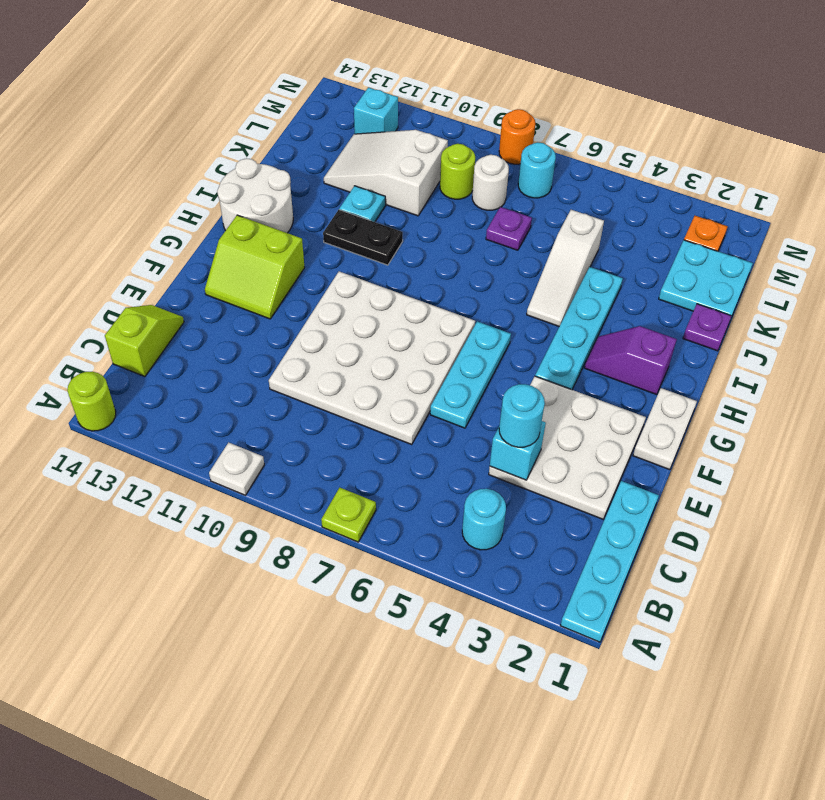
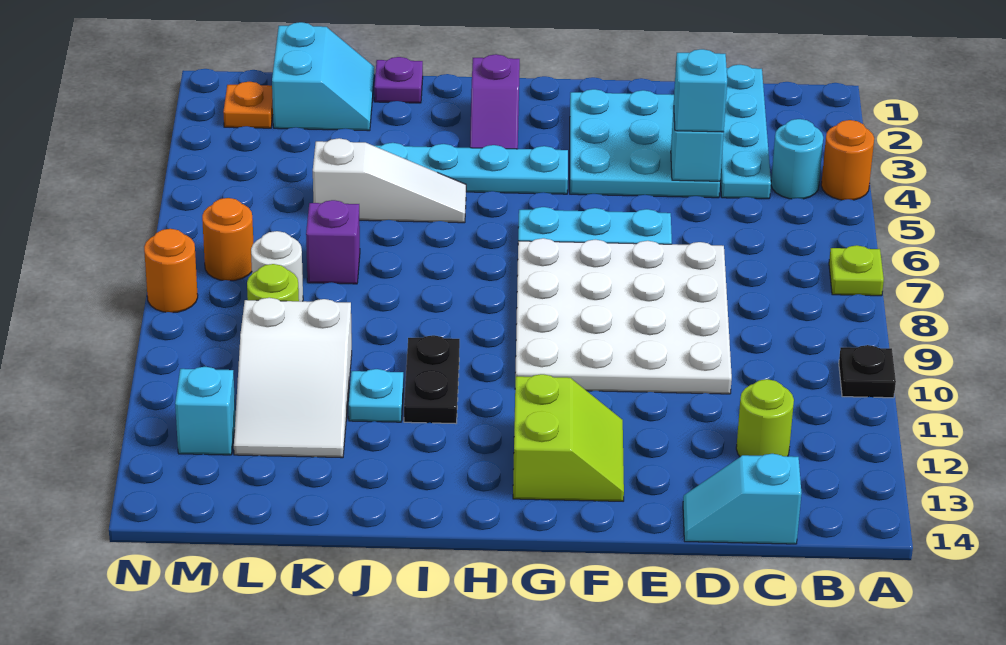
cyan plate A1:D1 level 1 -> cyan plate C1:C4 level 1
none -> orange round brick A4 level 1
white plate A10 level 1 -> black plate A10 level 1
lime round brick A14 level 1 -> lime round brick C12 level 1
lime slope C14:D14 level 1 top C -> cyan slope C14:D14 level 1 top C
white plate D2:F4 level 1 -> cyan plate D2:F4 level 1
cyan round brick D4 level 3 -> cyan brick D4 level 3
white plate F1:G1 level 1 -> none
white round brick H13:I14 level 1 -> none
cyan plate K1:L2 level 1 -> cyan slope K1:L2 level 1 top L
purple plate K7 level 1 -> purple brick K7 level 1
cyan round brick M7 level 1 -> orange round brick M7 level 1

